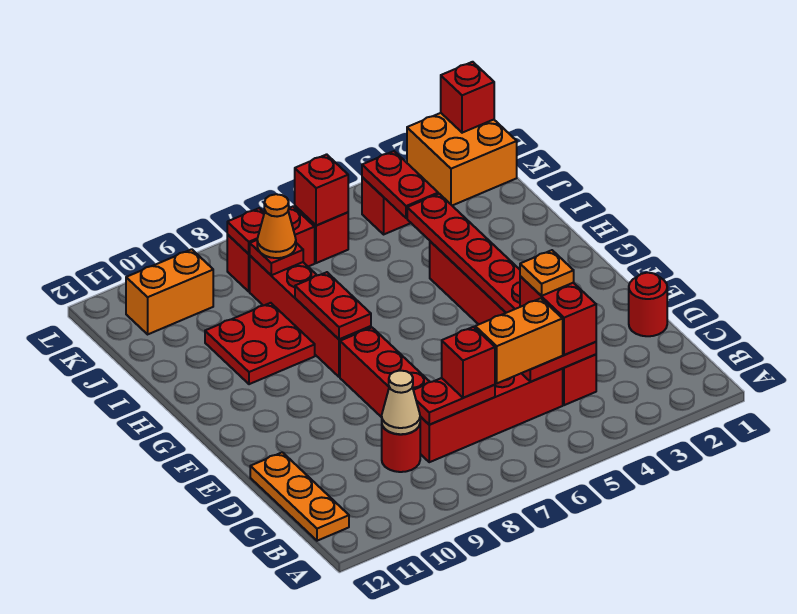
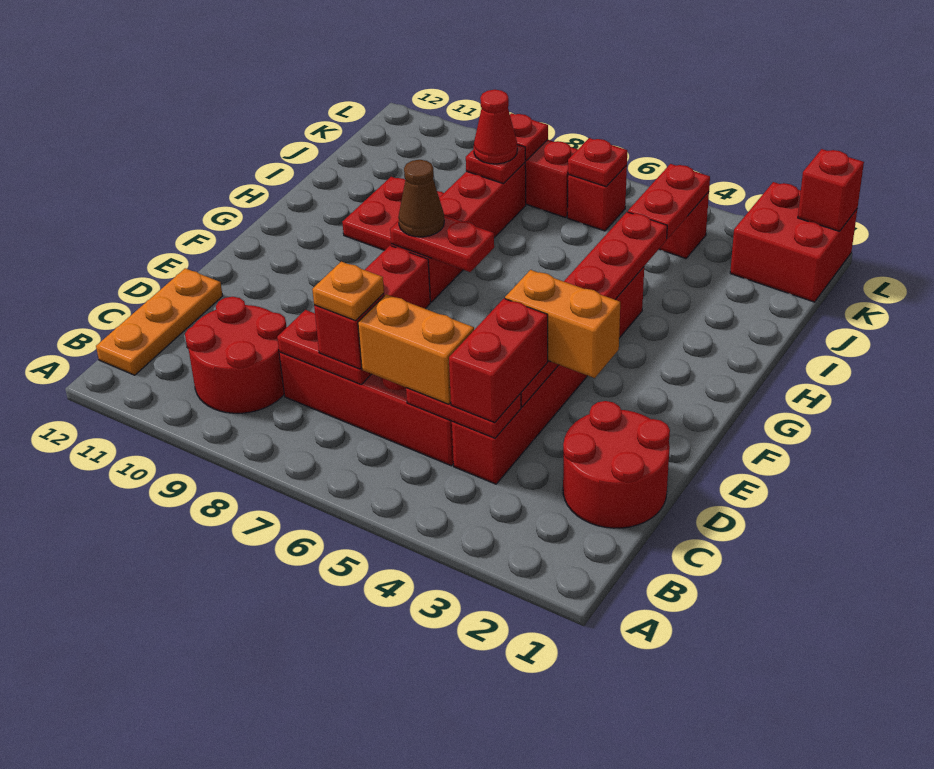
red round brick C9 level 1 -> red round brick B9:C10 level 1
tan cone C9 level 2 -> none
red round brick D1 level 1 -> red round brick C1:D2 level 1
orange plate D4 level 4 -> orange plate C7 level 4
red plate G8:H8 level 2 -> red plate G7:G8 level 2
none -> brown cone G8 level 3
orange cone J8 level 3 -> red cone J8 level 3
orange brick K1:L2 level 1 -> red brick K1:L2 level 1
red brick K6 level 2 -> red plate K6 level 2
orange brick K10:K11 level 1 -> orange brick E3:E4 level 3

